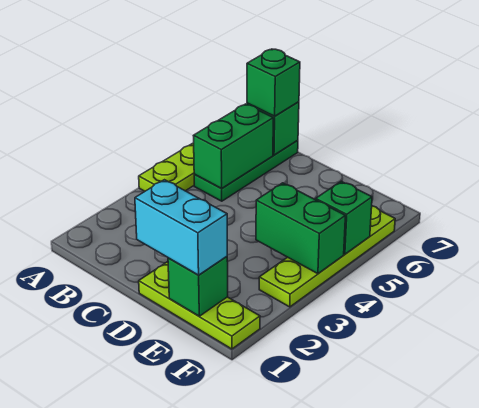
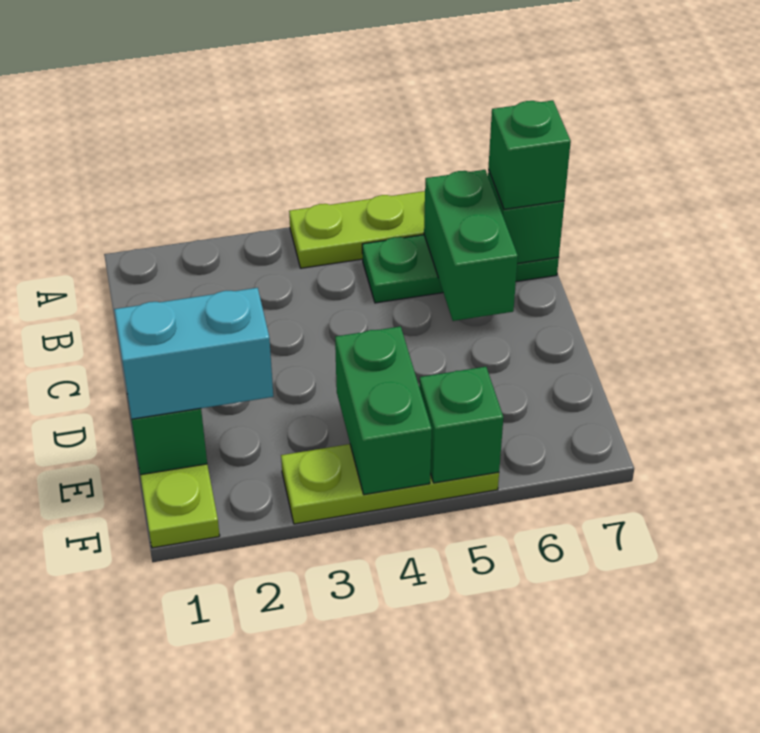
green brick B5:B6 level 2 -> green brick B6:C6 level 2
cyan brick D1:E1 level 3 -> cyan brick E1:E2 level 3
lime plate F3:F6 level 1 -> lime plate F3:F5 level 1

